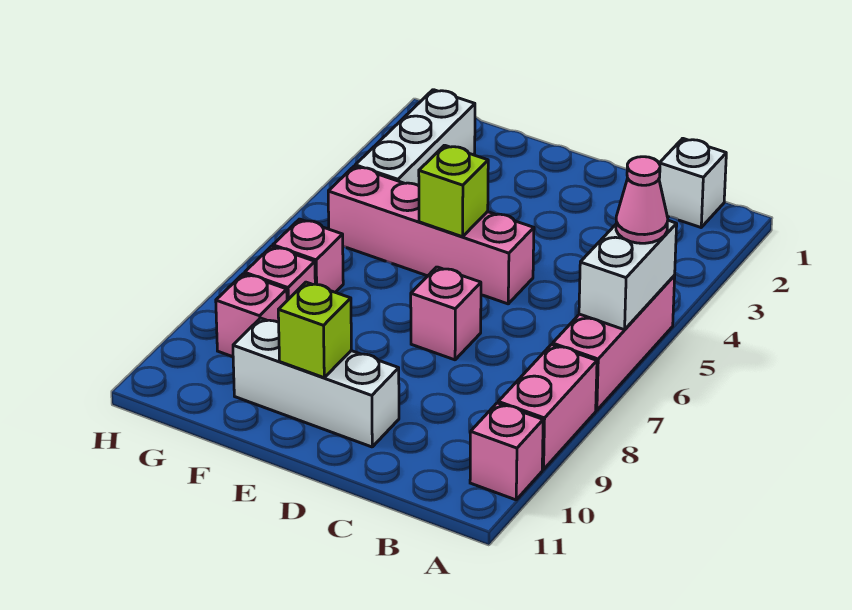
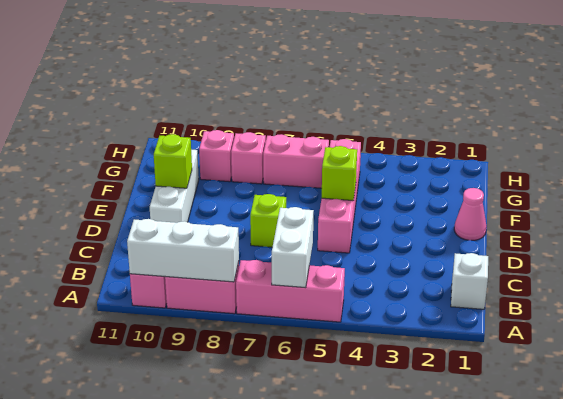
white brick A5:A6 level 2 -> white brick A6:B6 level 2
pink cone A5 level 3 -> pink cone E1 level 1
pink brick D7 level 1 -> lime brick D7 level 1
white brick G2:G4 level 1 -> white brick A8:A10 level 2
pink brick G7 level 1 -> pink brick G6:G7 level 1

